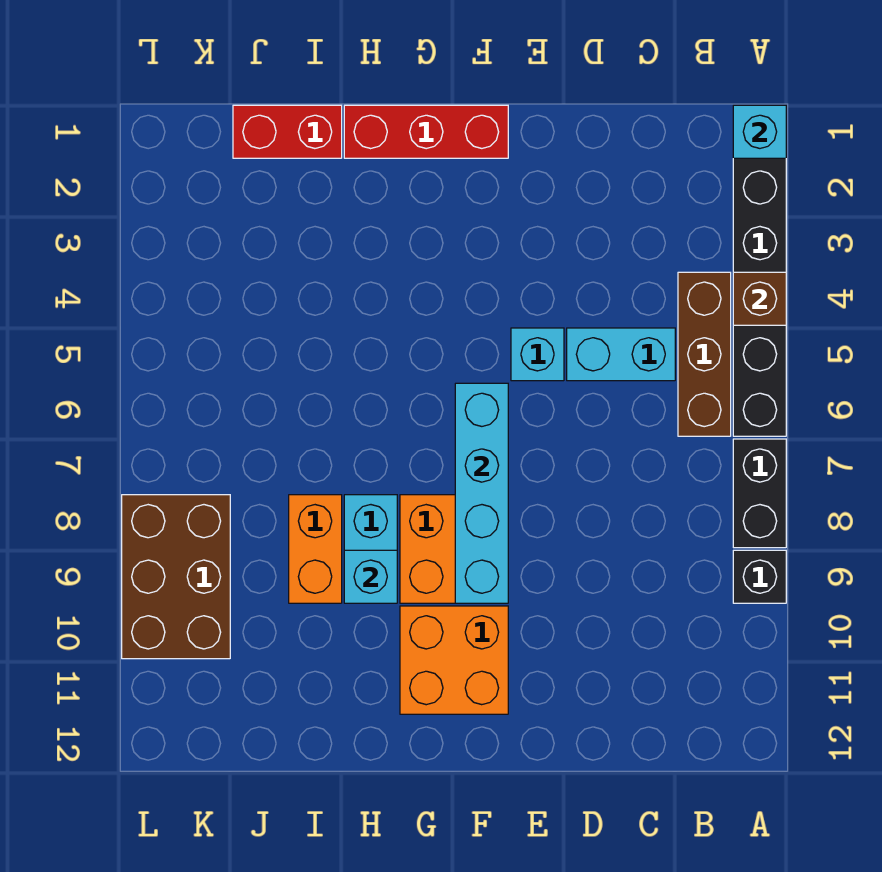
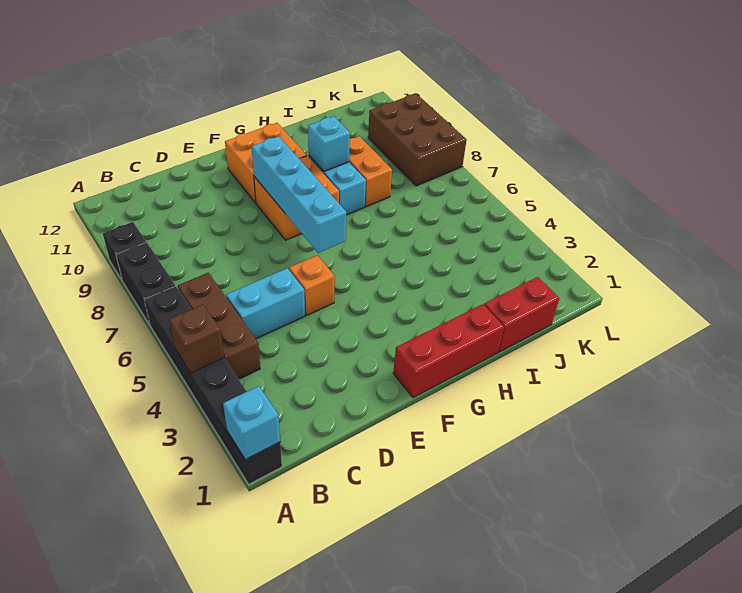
cyan brick E5 level 1 -> orange brick E5 level 1

